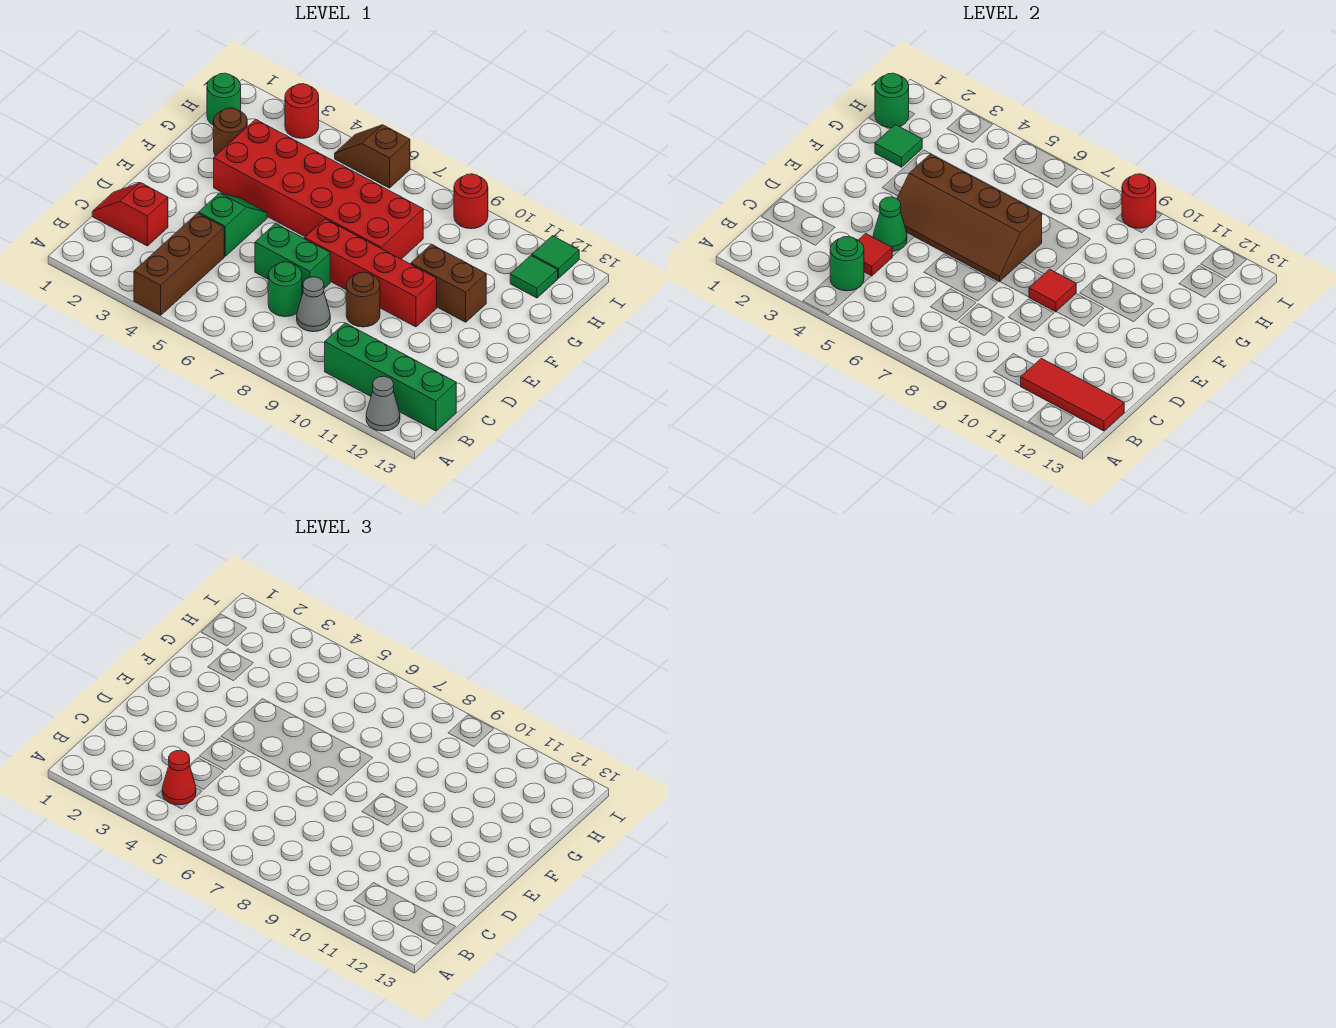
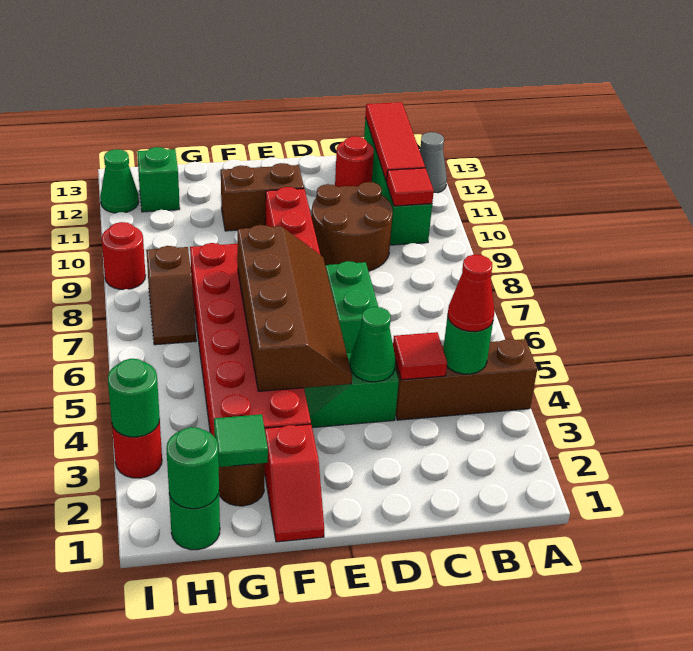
red slope C1:C2 level 1 top 2 -> red slope F1:F2 level 1 top 2
green round brick C7 level 1 -> green round brick I3 level 2
grey cone C8 level 1 -> none
brown round brick D9 level 1 -> brown round brick C9:D10 level 1
red tile E9 level 2 -> red tile B10 level 2
brown brick F10:F11 level 1 -> brown brick E11:F11 level 1
green tile H12 level 1 -> green brick H12 level 1
brown slope I5:I6 level 1 top 6 -> brown slope H7:H8 level 1 top 8
red round brick I9 level 2 -> red round brick C12 level 1
green tile I12 level 1 -> green cone I12 level 1

